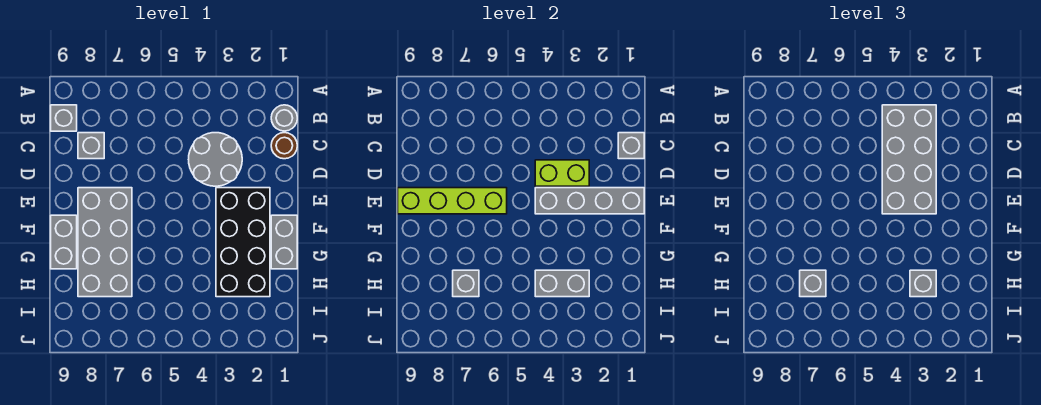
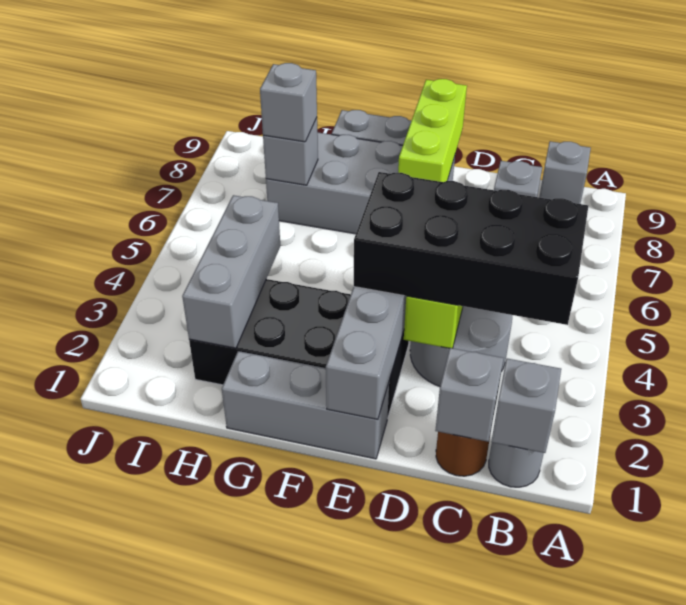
grey brick B3:E4 level 3 -> black brick B3:E4 level 3
lime brick E6:E9 level 2 -> lime brick E7:E9 level 2
grey brick F1:G1 level 1 -> grey brick E1:G1 level 1
grey brick H3:H4 level 2 -> grey brick H2:H4 level 2
grey brick H3 level 3 -> grey brick B1 level 2

